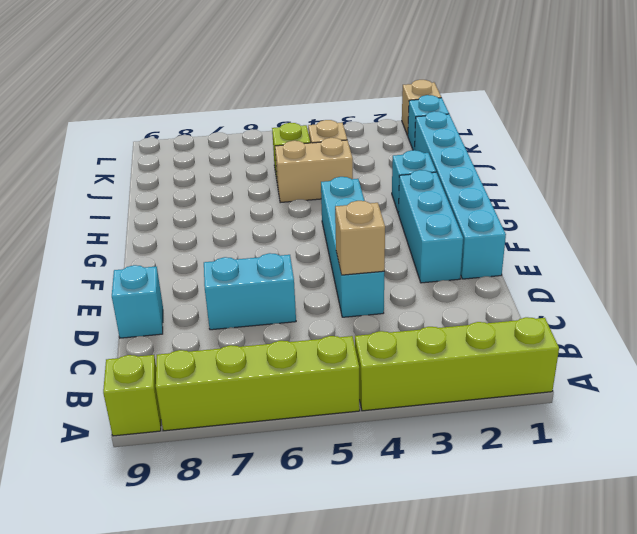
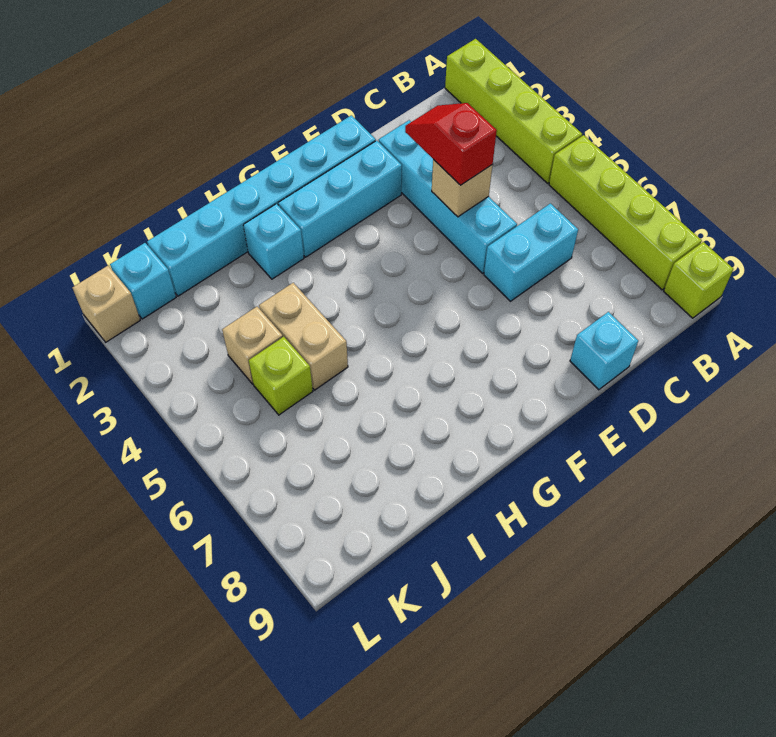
none -> red slope D3:D4 level 3 top 4
cyan brick D4:G4 level 1 -> cyan brick D2:D5 level 1
cyan brick D6:D7 level 1 -> cyan brick C6:D6 level 1

